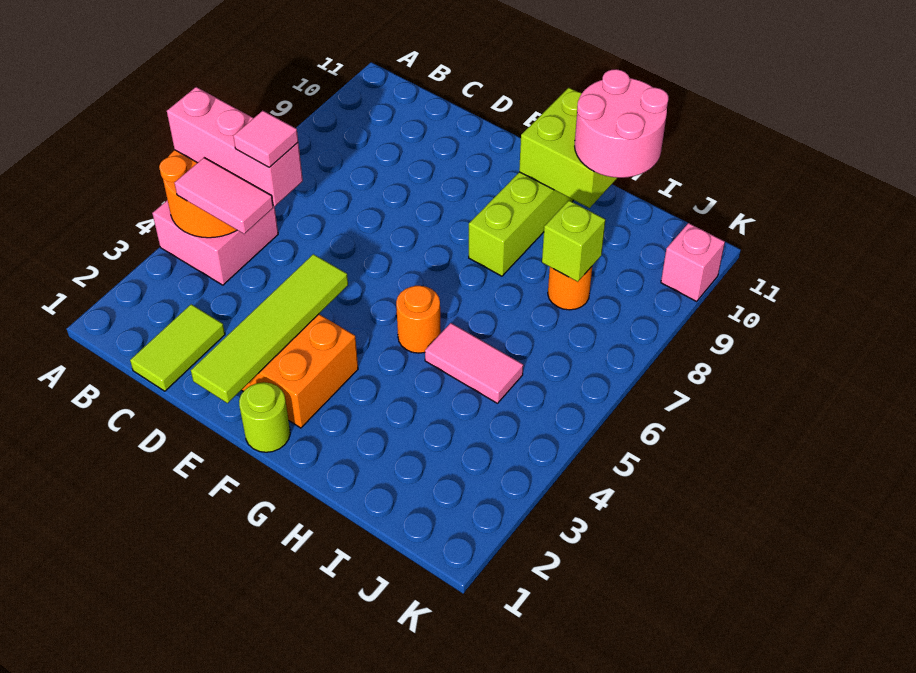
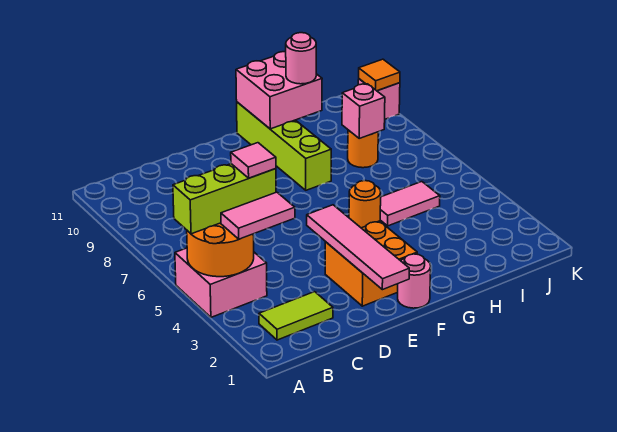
pink brick A5:C5 level 3 -> lime brick A5:C5 level 3
lime tile C1:C2 level 1 -> lime tile B2:C2 level 1
lime tile E1:E4 level 2 -> pink tile E1:E4 level 2
lime round brick F1 level 1 -> pink round brick F1 level 1
lime brick G10:H11 level 2 -> pink brick G10:H11 level 2
pink round brick H10:I11 level 3 -> pink round brick H10 level 3
lime brick I8 level 2 -> pink brick I8 level 2
none -> orange tile K10 level 2

